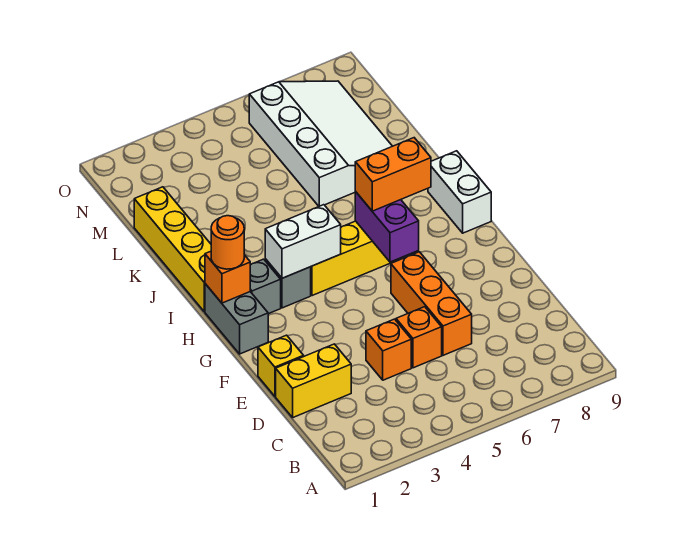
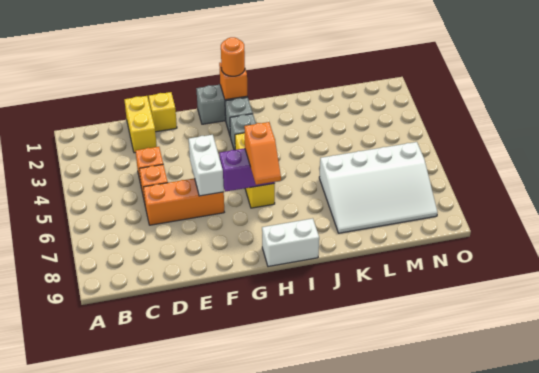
white brick H3:H4 level 2 -> white brick F5:F6 level 2
orange brick H6:H7 level 3 -> orange slope H6:H7 level 3 top 6
yellow brick I1:L1 level 1 -> none

